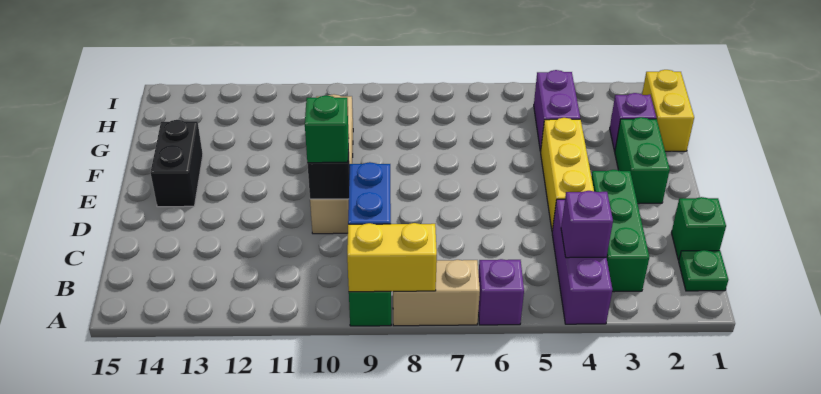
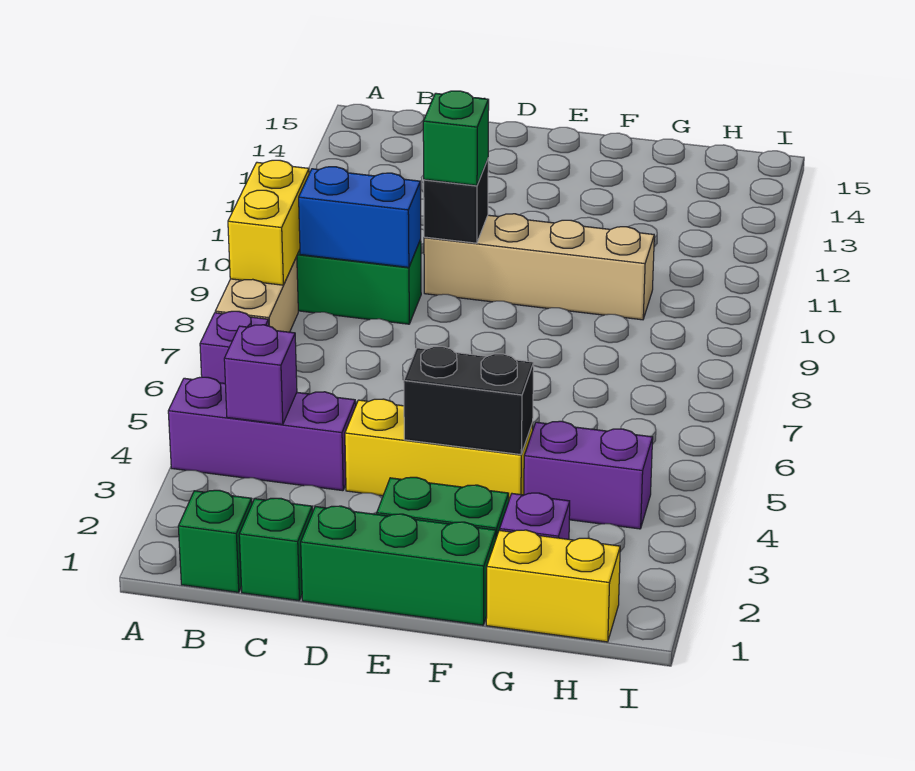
green plate B1 level 1 -> green brick B1 level 1
green brick B3:D3 level 1 -> green brick D1:F1 level 1
black brick E14:F14 level 1 -> black brick E4:F4 level 2

